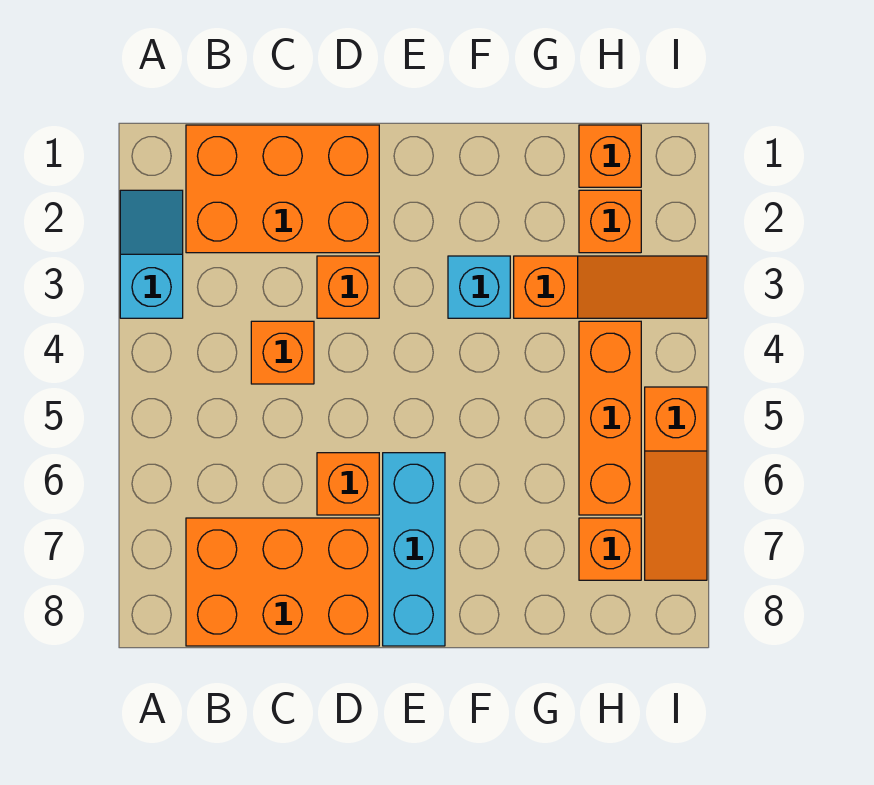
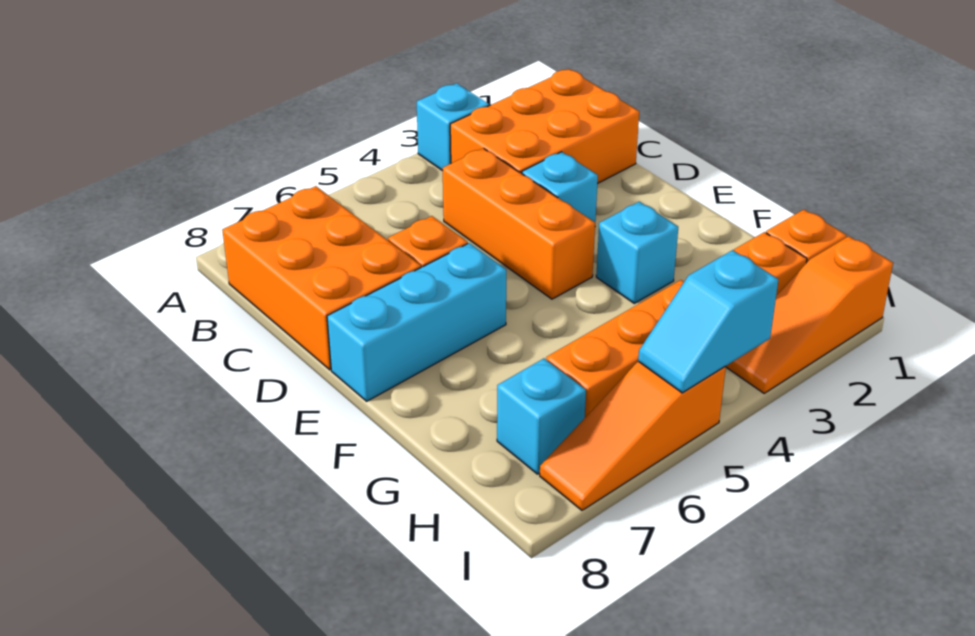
orange brick B1:D2 level 1 -> orange brick B1:C3 level 1
orange brick C4 level 1 -> orange brick C4:E4 level 1
orange brick D3 level 1 -> cyan brick D3 level 1
orange slope G3:I3 level 1 top G -> orange slope I1:I3 level 1 top 1
orange brick H7 level 1 -> cyan brick H7 level 1
none -> cyan slope I4:I5 level 2 top 4

